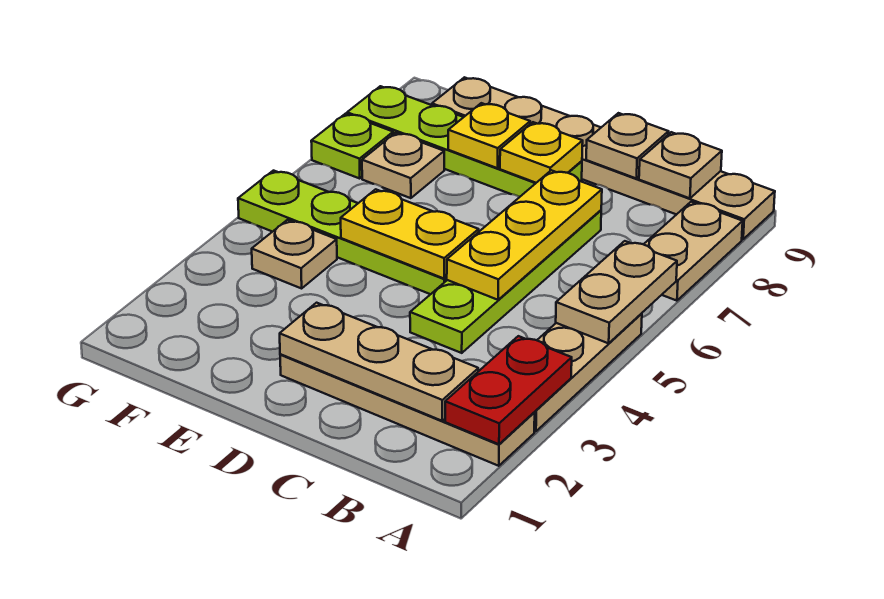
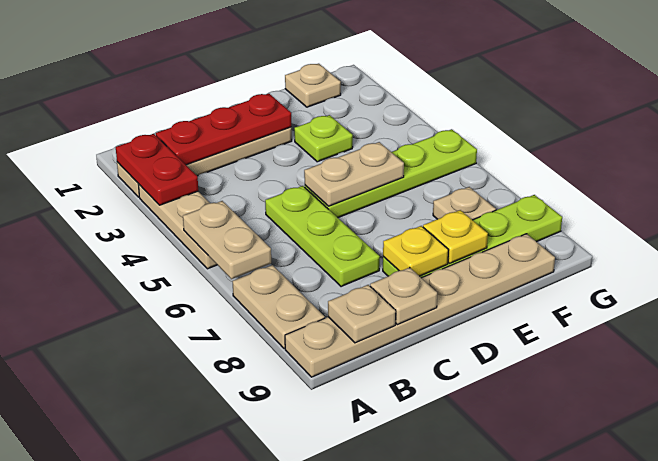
tan plate B2:D2 level 2 -> red plate B2:D2 level 2
lime plate C4:C7 level 1 -> lime plate C5:C7 level 1
yellow plate C5:C7 level 2 -> none
yellow plate D5:E5 level 2 -> tan plate D5:E5 level 2
tan plate F4 level 1 -> tan plate F1 level 1
lime plate G7 level 1 -> lime plate E3 level 1

